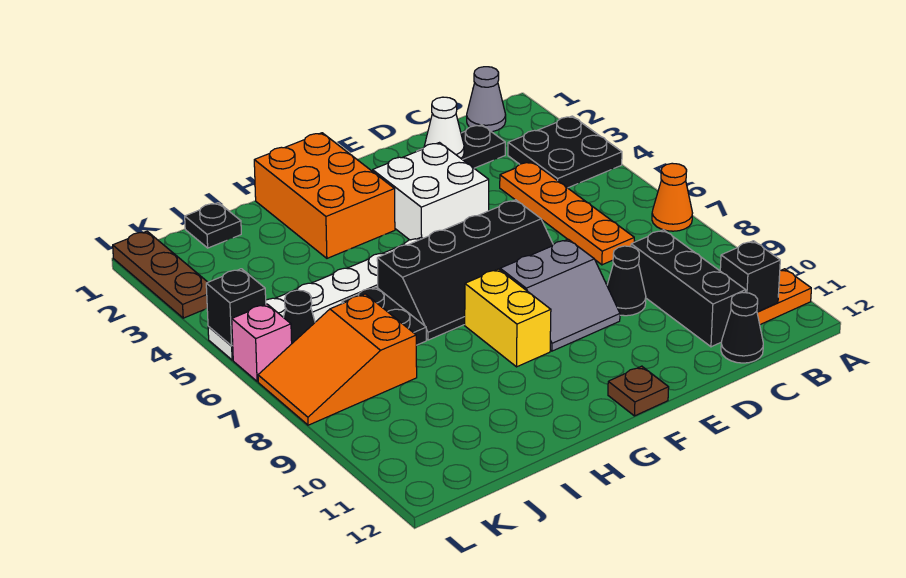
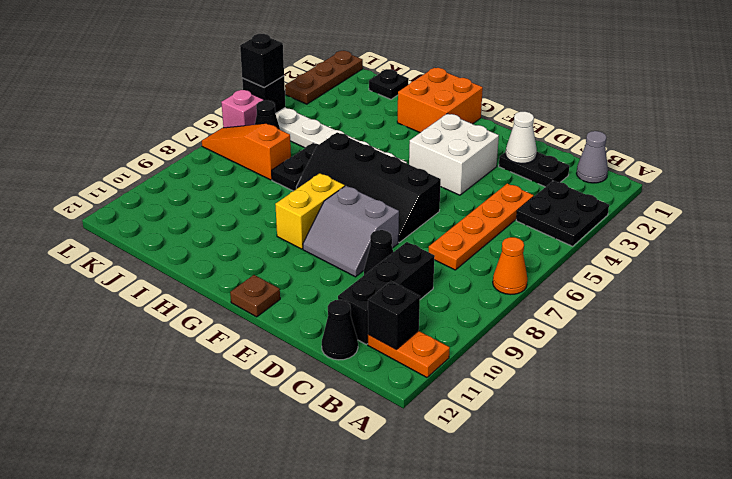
orange brick G1:H3 level 1 -> orange brick G1:H2 level 1
orange slope J7:L8 level 1 top J -> orange slope J7:L7 level 1 top J
none -> black brick L5 level 3

